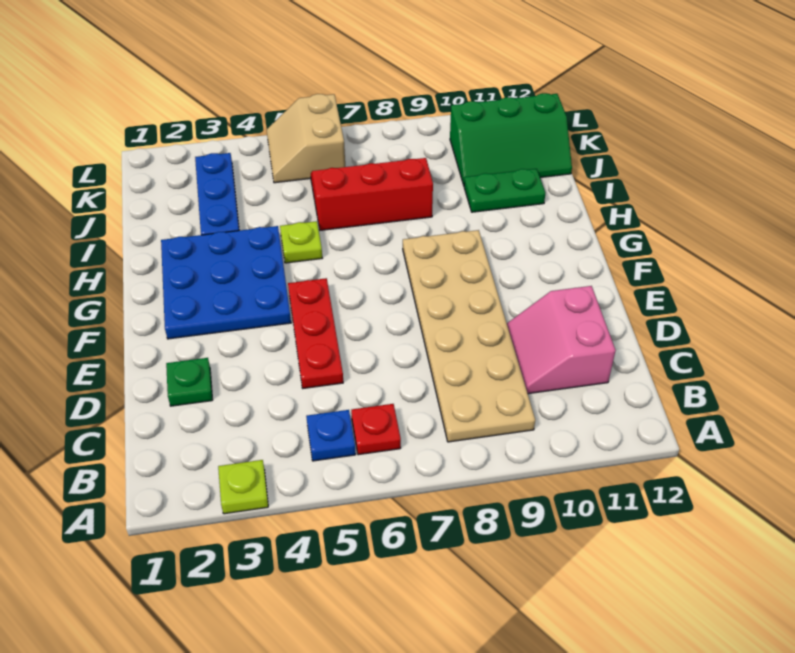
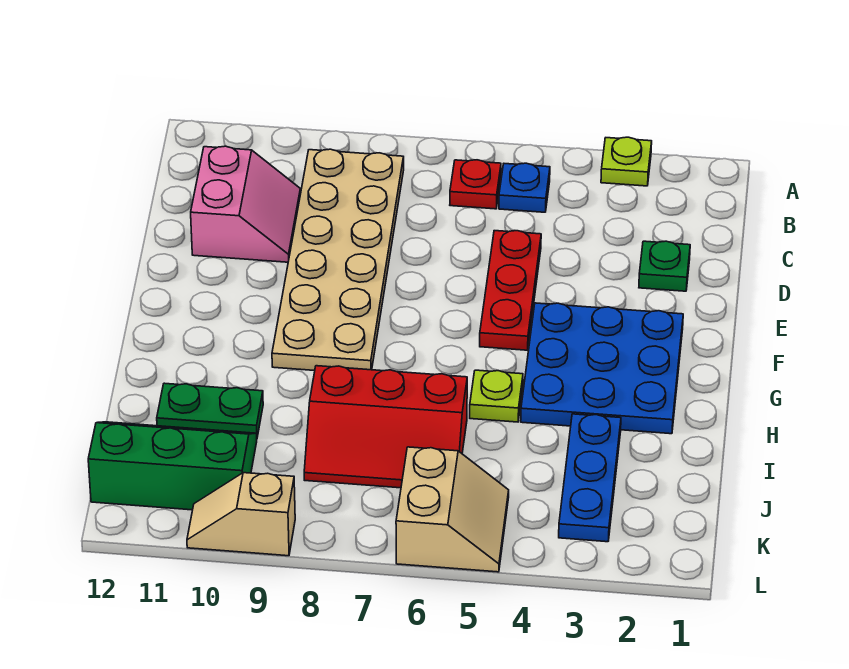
none -> tan slope L9:L10 level 1 top 9

